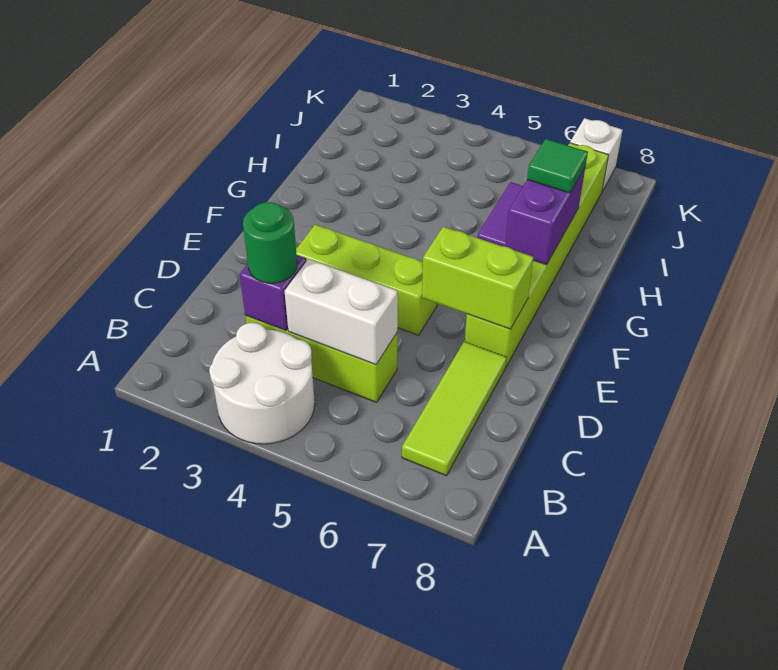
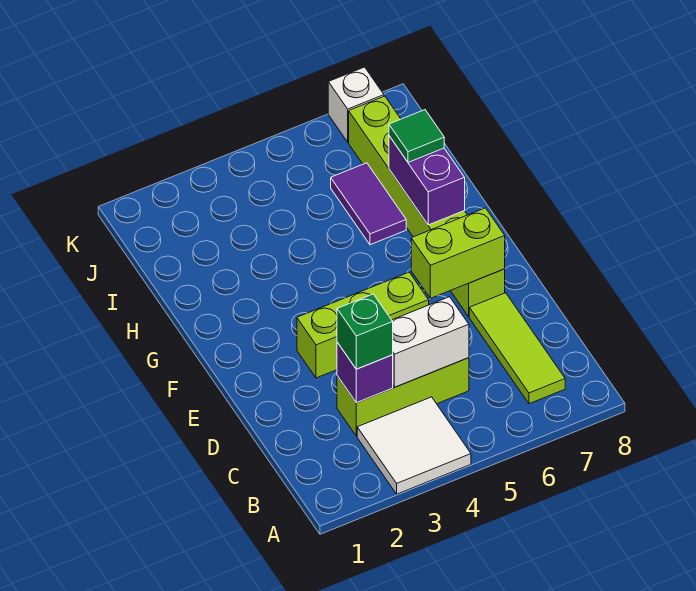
white round brick A3:B4 level 1 -> white tile A3:B4 level 1
green round brick C3 level 3 -> green brick C3 level 3

